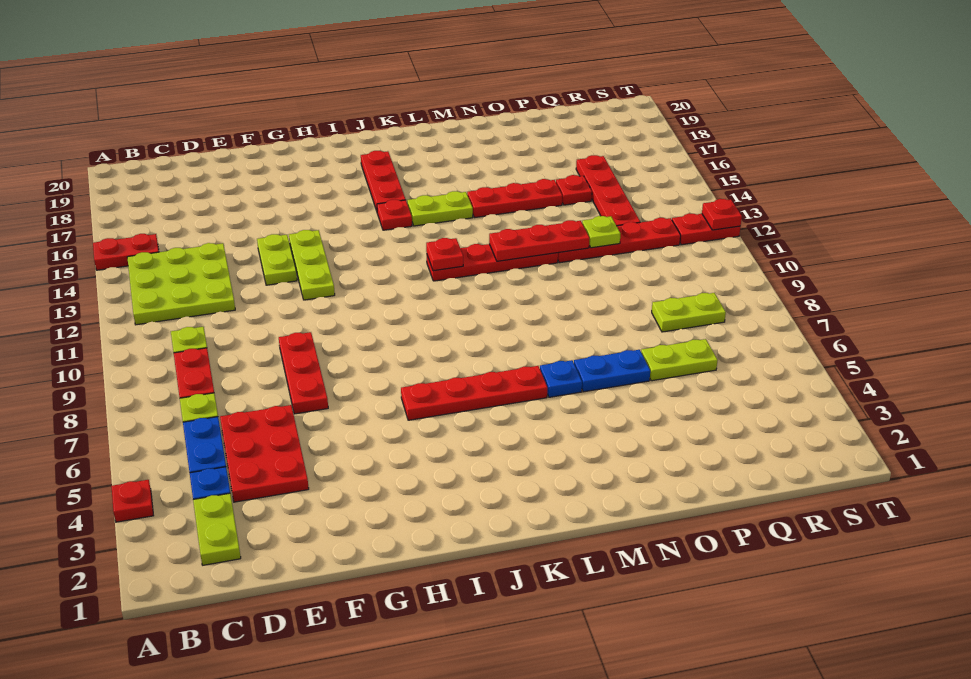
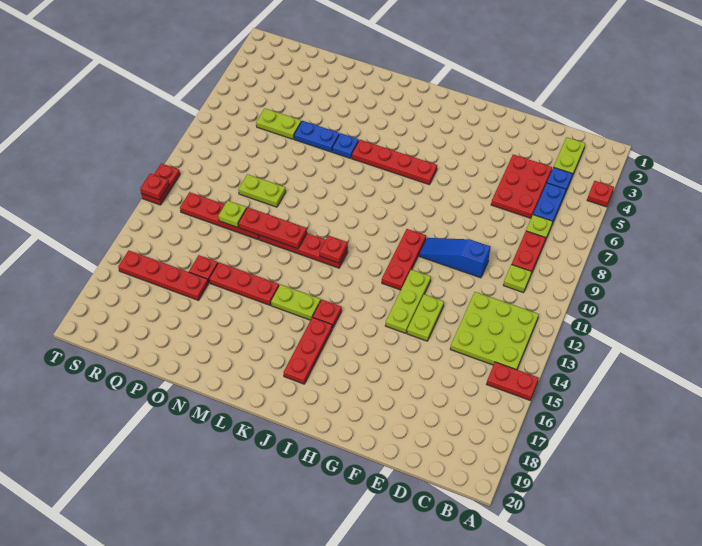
none -> blue slope E10:G10 level 1 top E
red plate F7:F9 level 1 -> red plate H10:H12 level 1
lime plate Q8:R8 level 1 -> lime plate O10:P10 level 1
red plate Q13:Q16 level 1 -> red plate P16:S16 level 1
red plate S12:T12 level 1 -> red plate T11:T12 level 1

